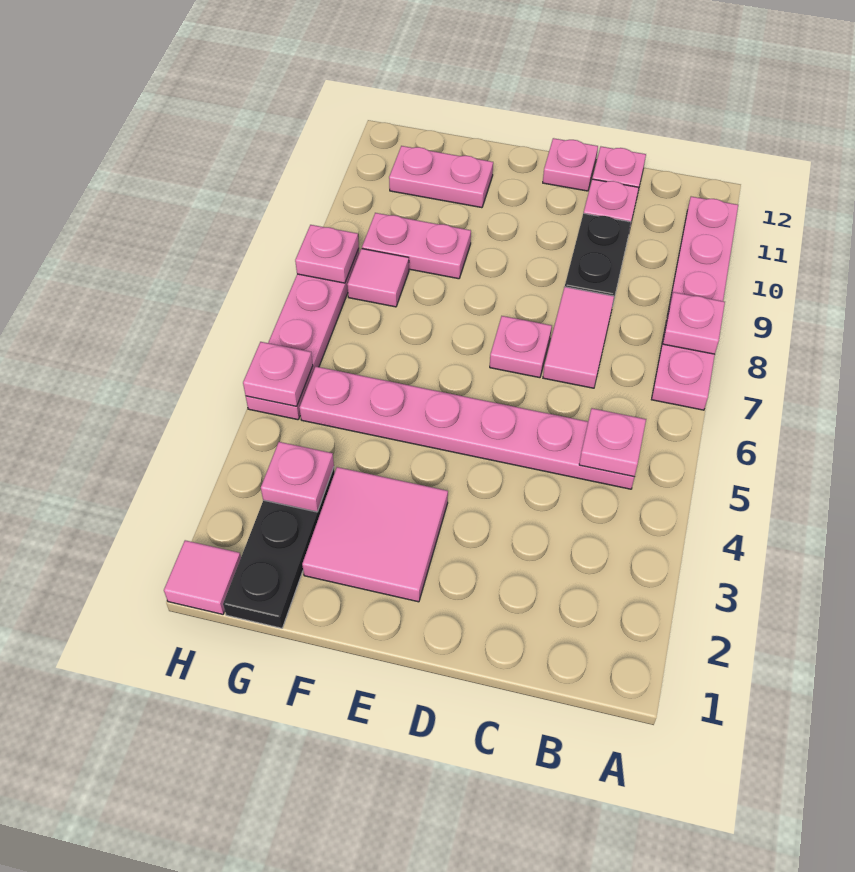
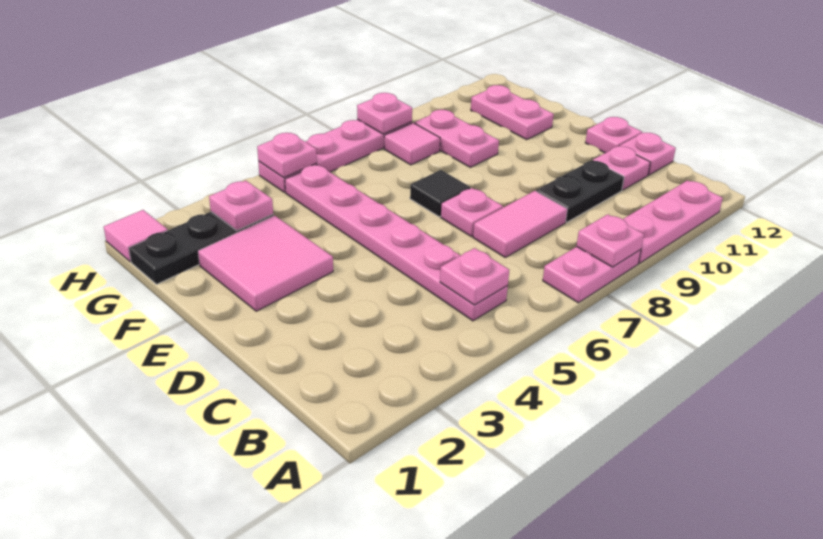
none -> black tile E7 level 1

